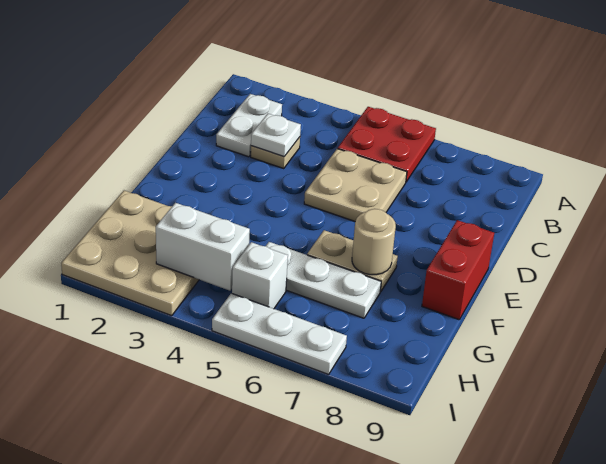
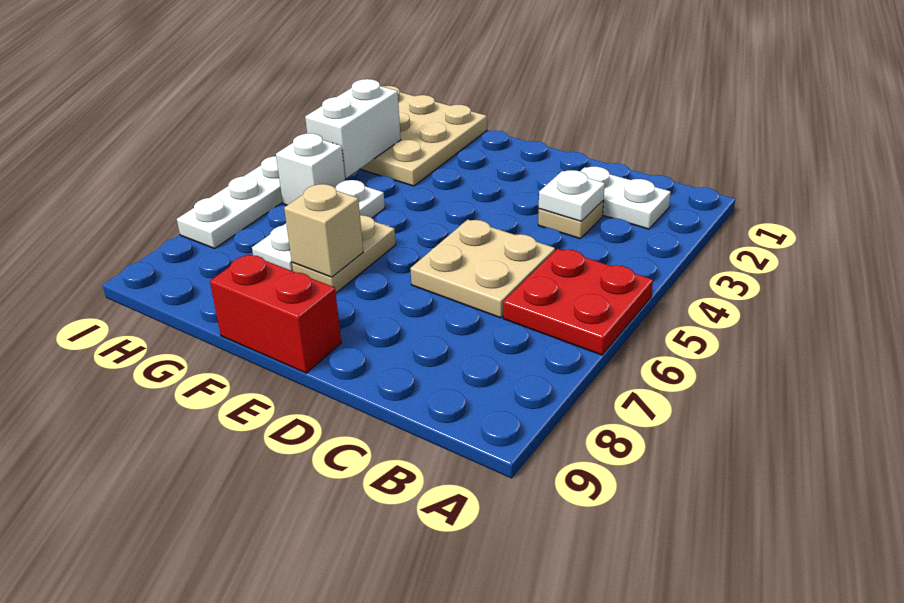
tan round brick F7 level 2 -> tan brick F7 level 2

